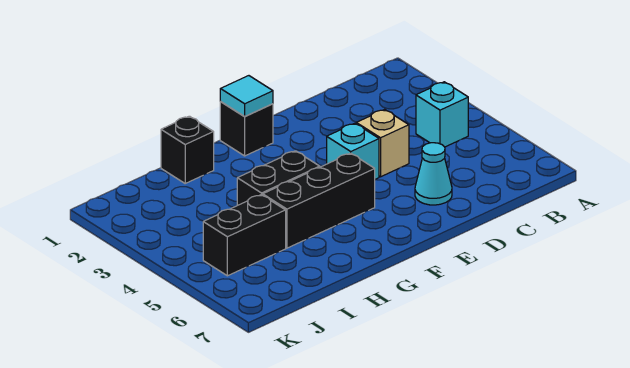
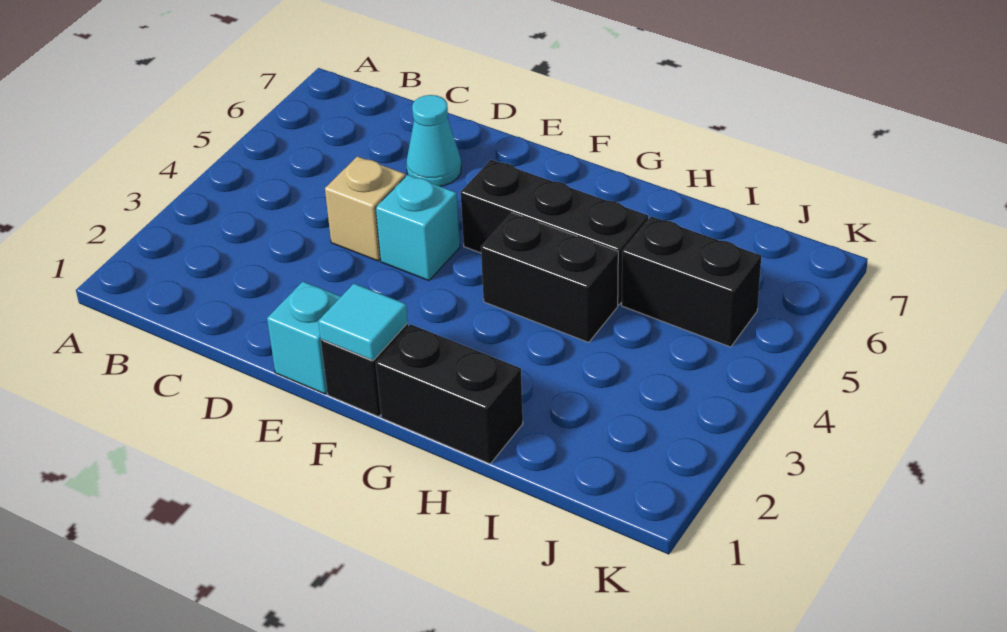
cyan brick B4 level 1 -> cyan brick E1 level 1
black brick H1 level 1 -> black brick G1:H1 level 1

